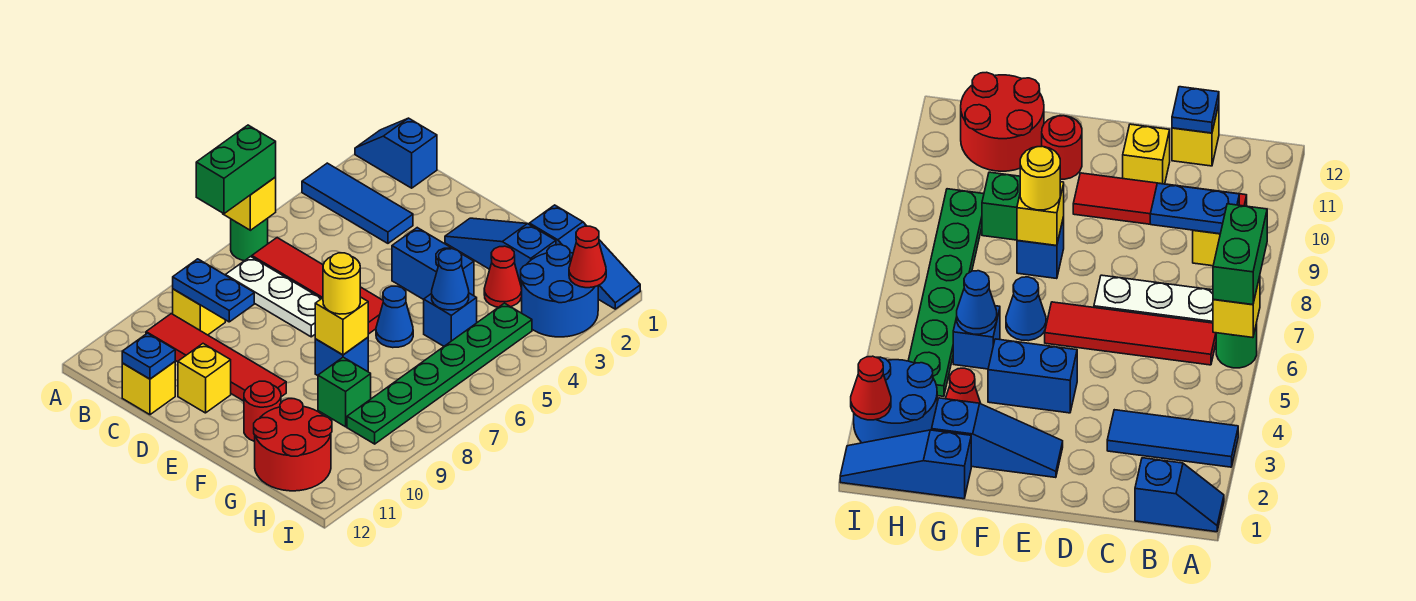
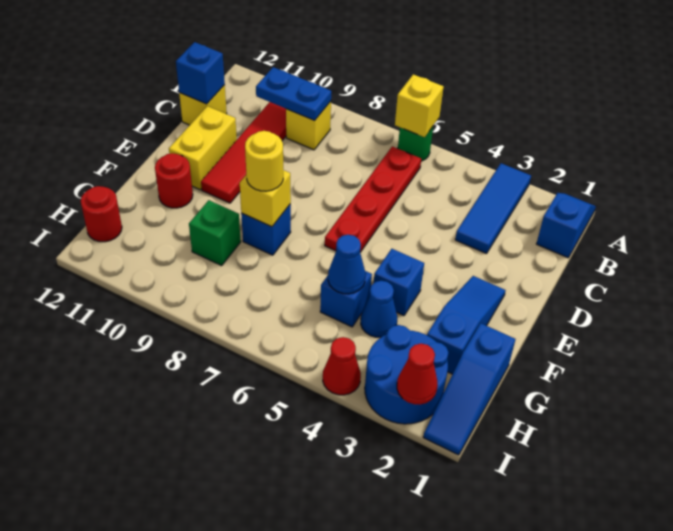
green brick A6:A7 level 3 -> none
red tile B6:E6 level 1 -> red plate B6:E6 level 1
white plate B7:D7 level 1 -> none
blue plate B9:C9 level 2 -> blue plate B9:B10 level 2
blue plate C12 level 2 -> blue brick C12 level 2
yellow brick D11 level 1 -> yellow brick D11:E11 level 1
blue brick E4:F4 level 1 -> blue brick F4 level 1
blue cone F6 level 1 -> blue cone G4 level 1
red cone G3 level 1 -> red cone I4 level 1
red round brick G11:H12 level 1 -> red round brick H12 level 1
green plate H4:H9 level 1 -> none

